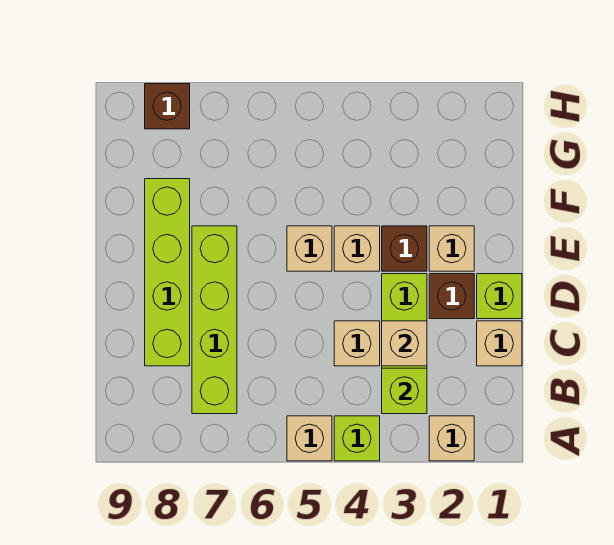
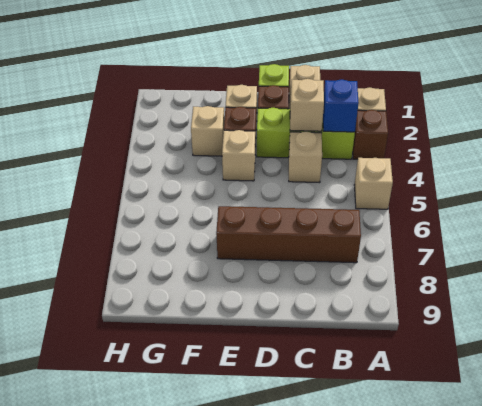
lime brick A4 level 1 -> none
lime brick B3 level 2 -> blue brick B3 level 2
lime brick B7:E7 level 1 -> brown brick B7:E7 level 1
lime brick C8:F8 level 1 -> none
tan brick E5 level 1 -> tan brick F3 level 1
brown brick H8 level 1 -> brown brick A3 level 1

